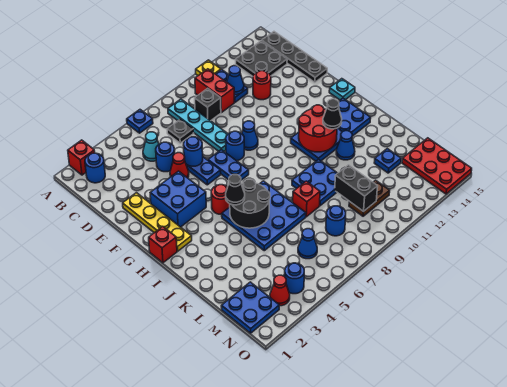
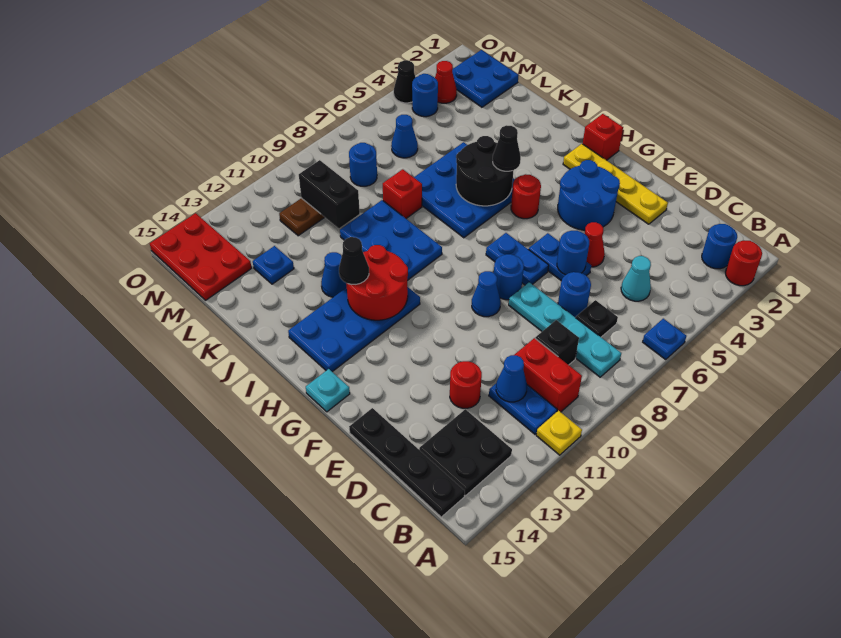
red brick A2 level 1 -> red round brick A2 level 1
blue round brick D5 level 1 -> blue round brick D7 level 1
blue brick F3:G4 level 1 -> blue round brick F3:G4 level 1
blue plate J9:K10 level 1 -> blue plate I9:K10 level 1
none -> black cone O4 level 1

